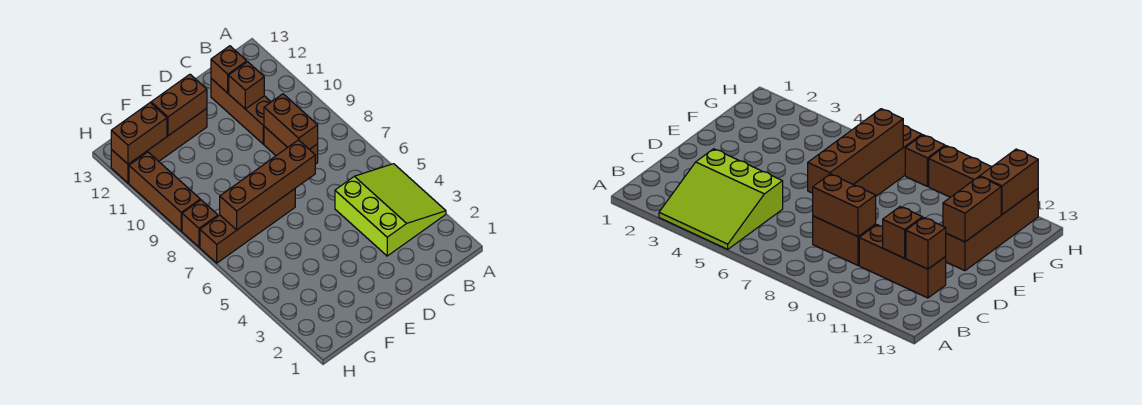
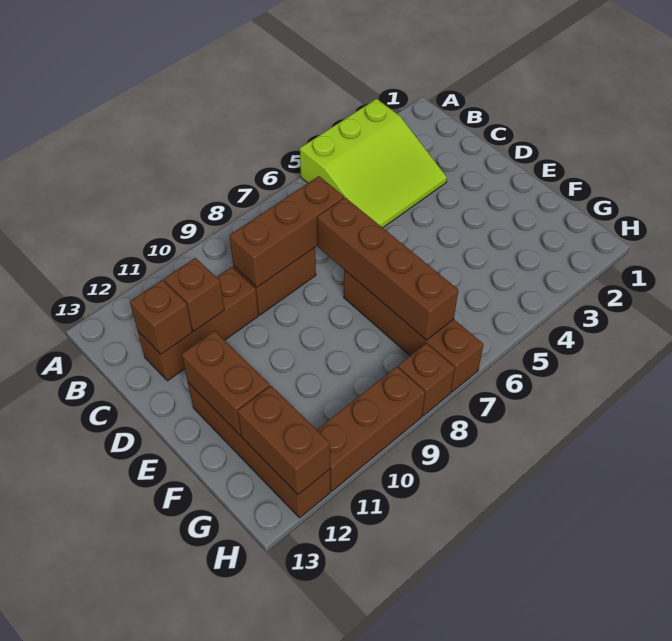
lime slope A3:C5 level 1 top C -> lime slope A3:C5 level 1 top A
brown brick C8:C9 level 2 -> brown brick C7:C9 level 2

